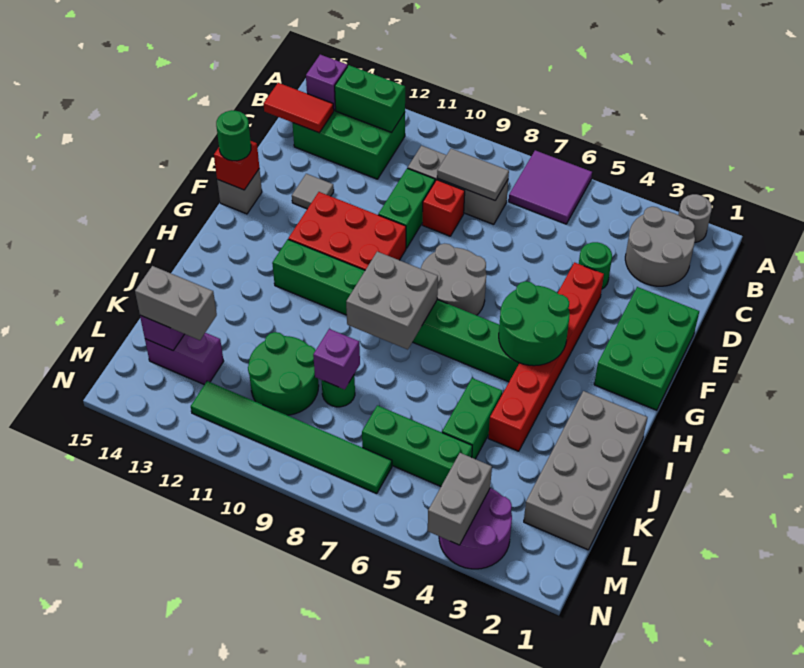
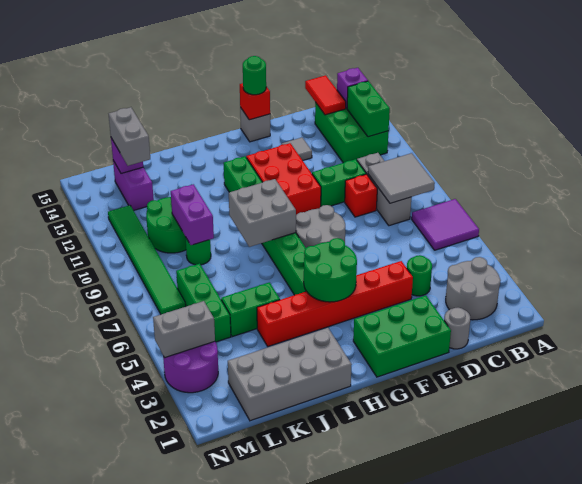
grey round brick A2 level 1 -> grey round brick D1 level 1
grey tile C8:C9 level 2 -> grey tile B8:C9 level 2
purple brick K9 level 2 -> purple brick K9:K10 level 2

